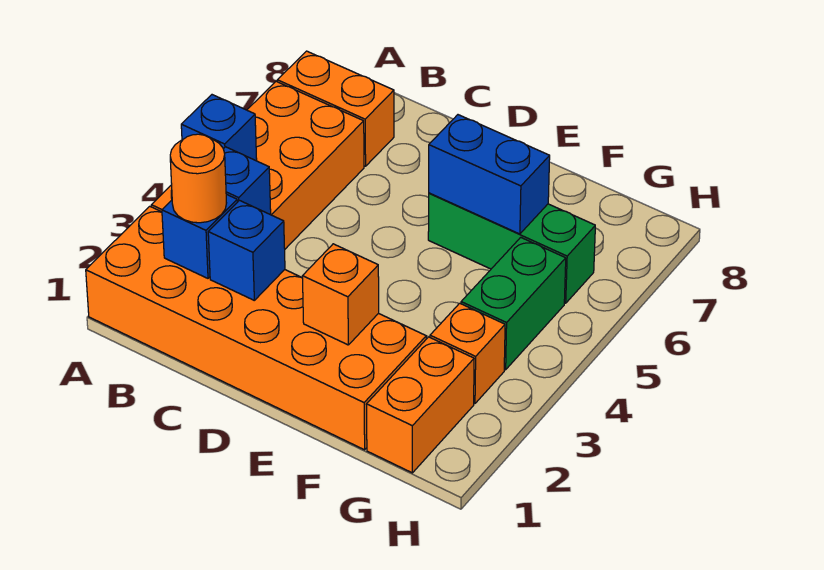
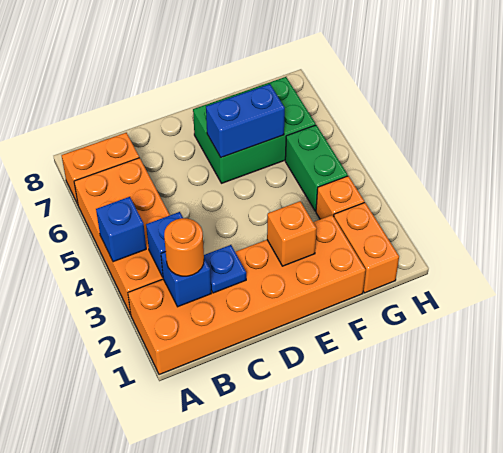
blue brick C2 level 2 -> blue plate C2 level 2
green brick E6:G6 level 1 -> green brick E6:G7 level 1

